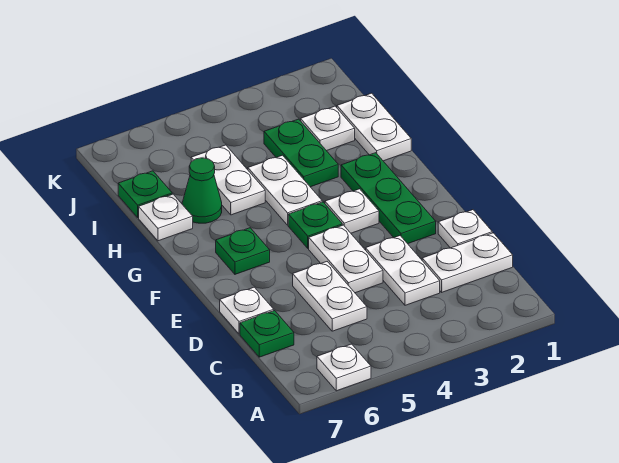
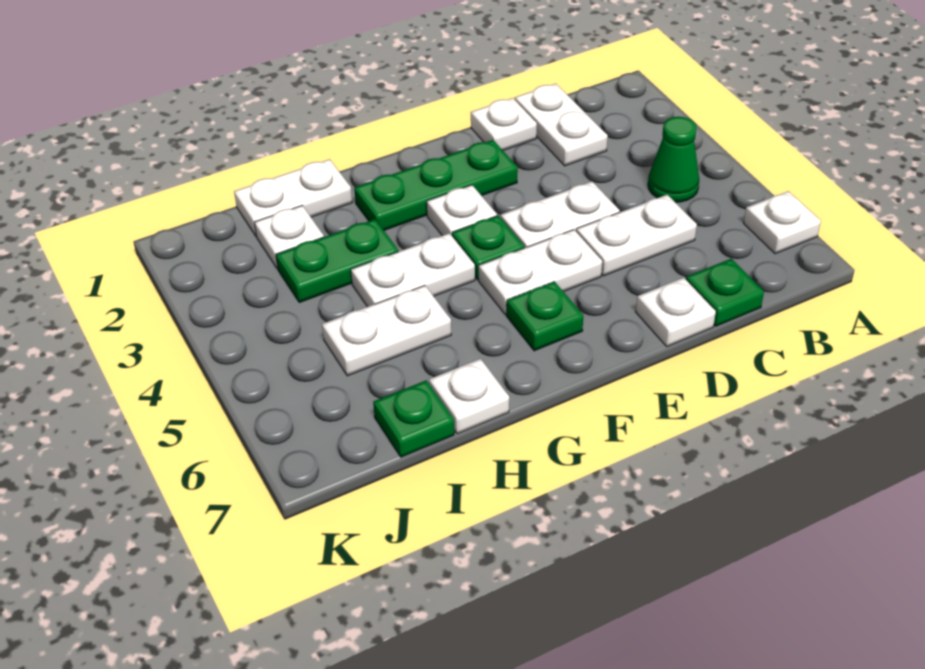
white plate C3:D3 level 1 -> white plate E5:F5 level 1
green cone H6 level 1 -> green cone B4 level 1

